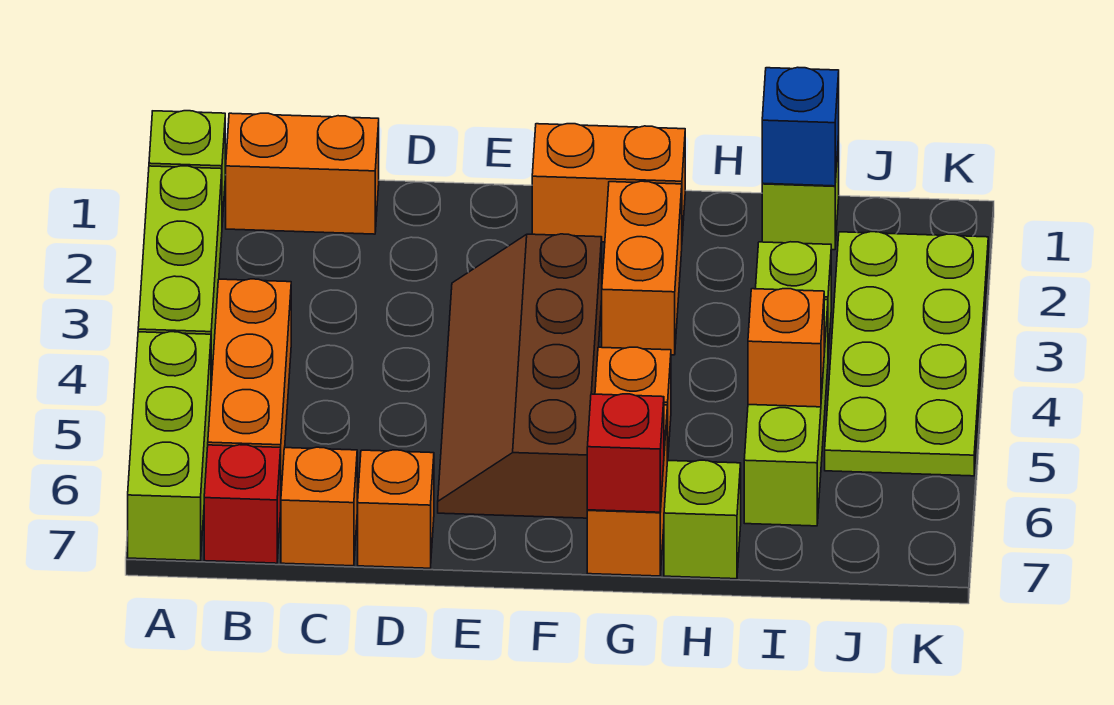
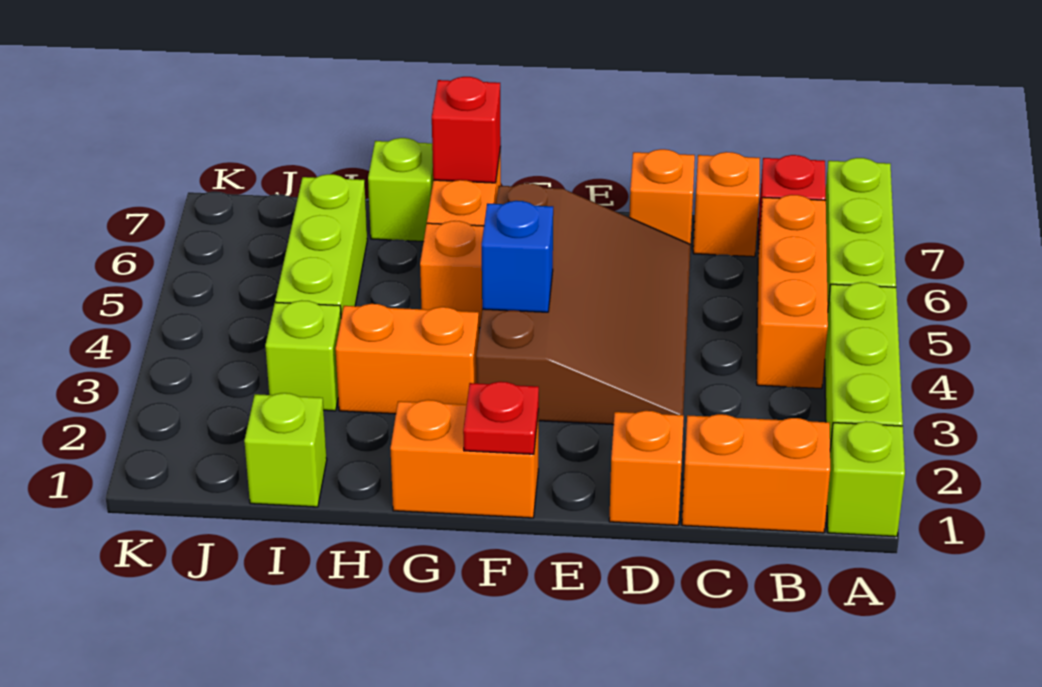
brown slope E3:F6 level 1 top F -> brown slope D3:F6 level 1 top F
none -> red plate F1 level 2
orange brick G2:G3 level 1 -> orange brick G3:H3 level 1
blue brick I1 level 2 -> blue brick F4 level 2
orange brick I5 level 2 -> orange brick D1 level 1
lime plate J2:K5 level 1 -> none

